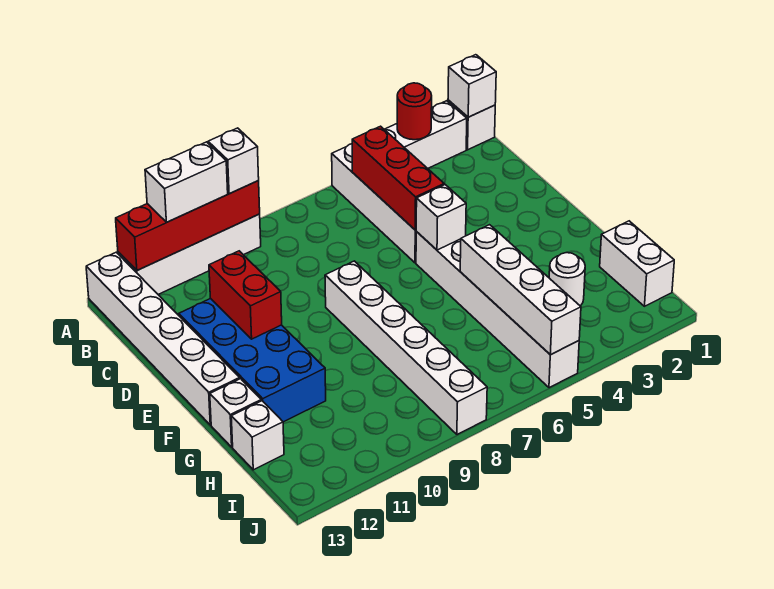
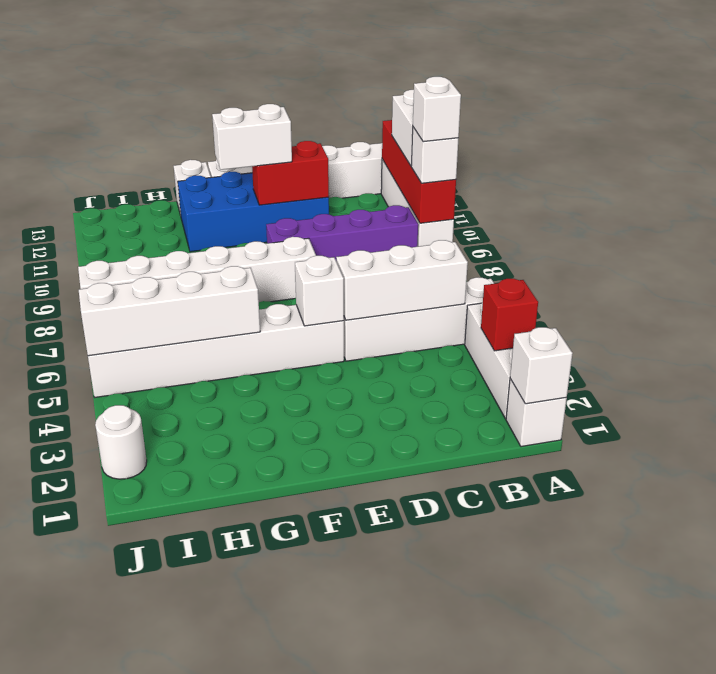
red round brick A3 level 2 -> red brick A3 level 2
red brick B5:D5 level 2 -> white brick B5:D5 level 2
none -> purple brick B9:E9 level 1
white brick H1:I1 level 1 -> white brick E11:F11 level 3
white round brick H3 level 1 -> white round brick J2 level 1
white brick H13 level 1 -> white brick A9 level 4

